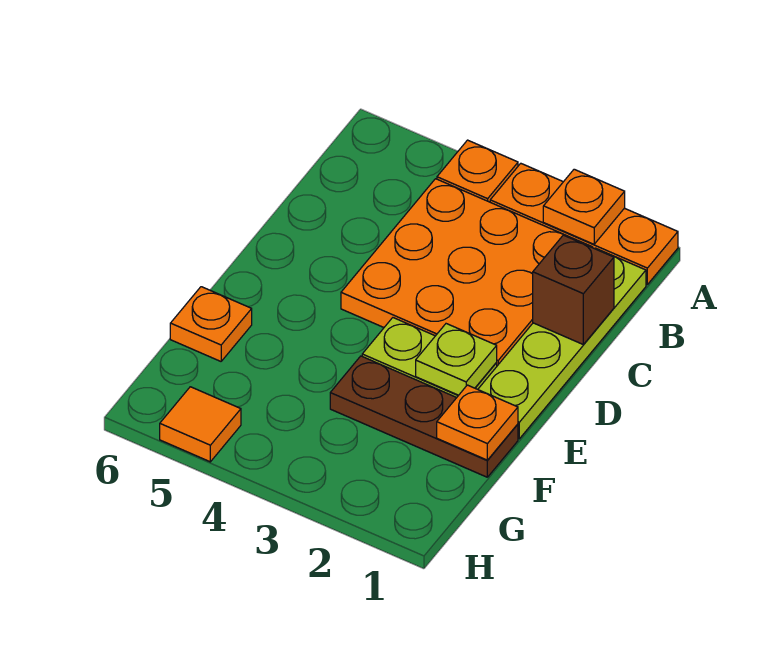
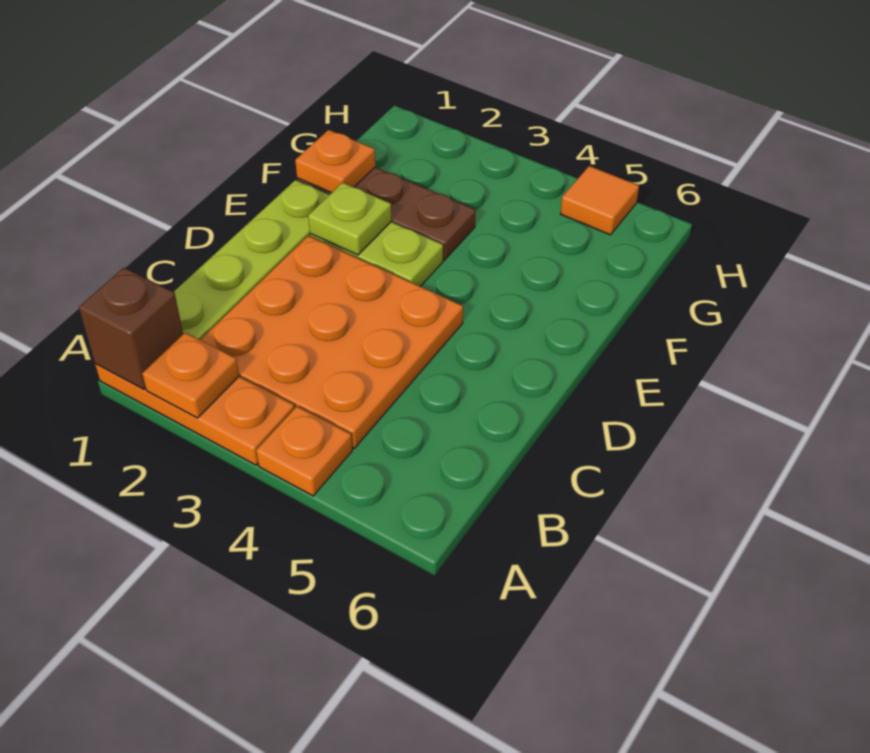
brown brick C1 level 2 -> brown brick A1 level 2
orange plate F6 level 1 -> none

